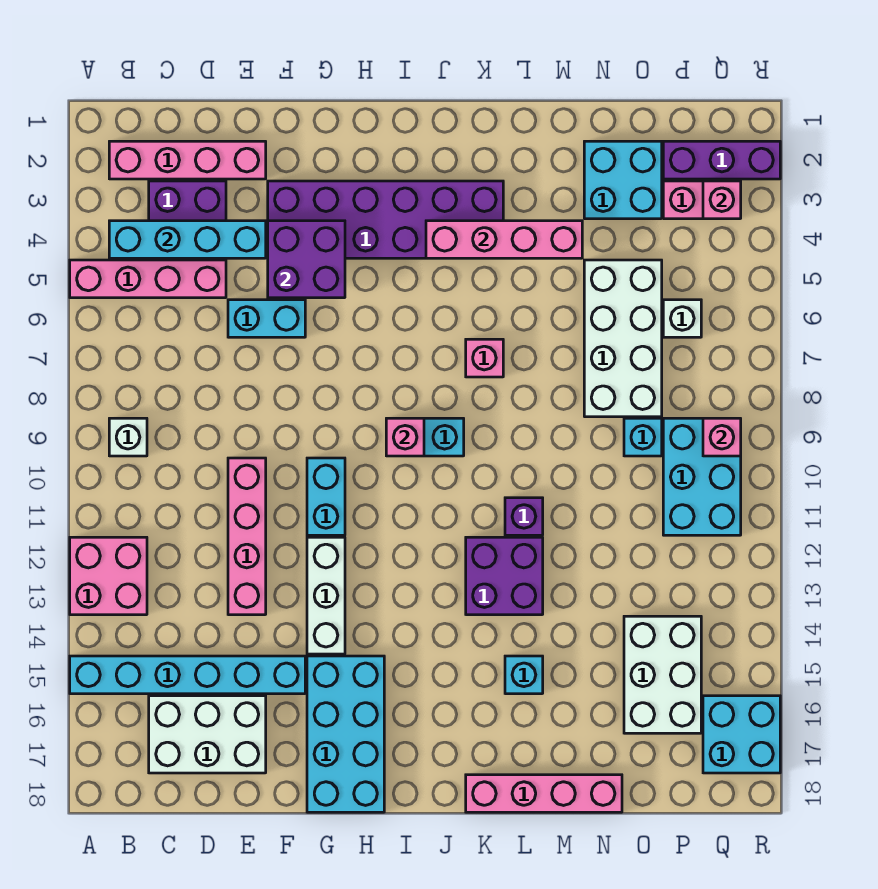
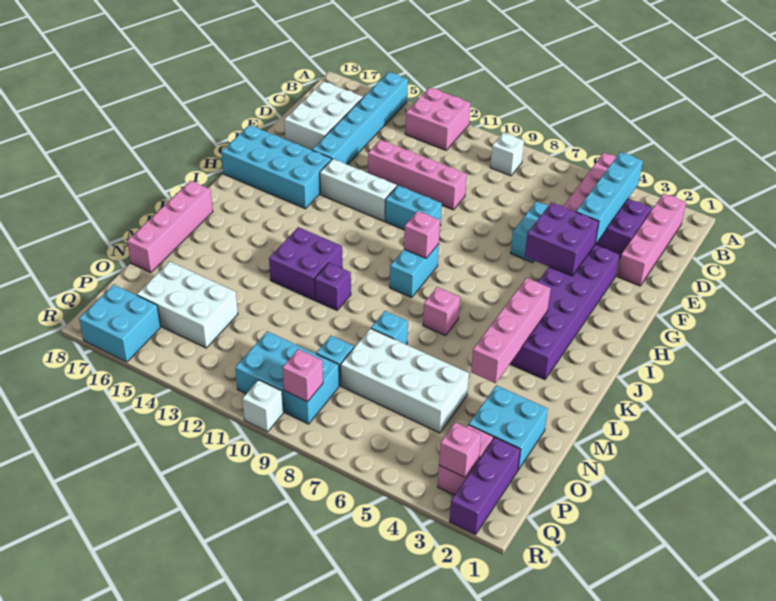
cyan brick L15 level 1 -> cyan brick M8 level 1
white brick P6 level 1 -> white brick R10 level 1

